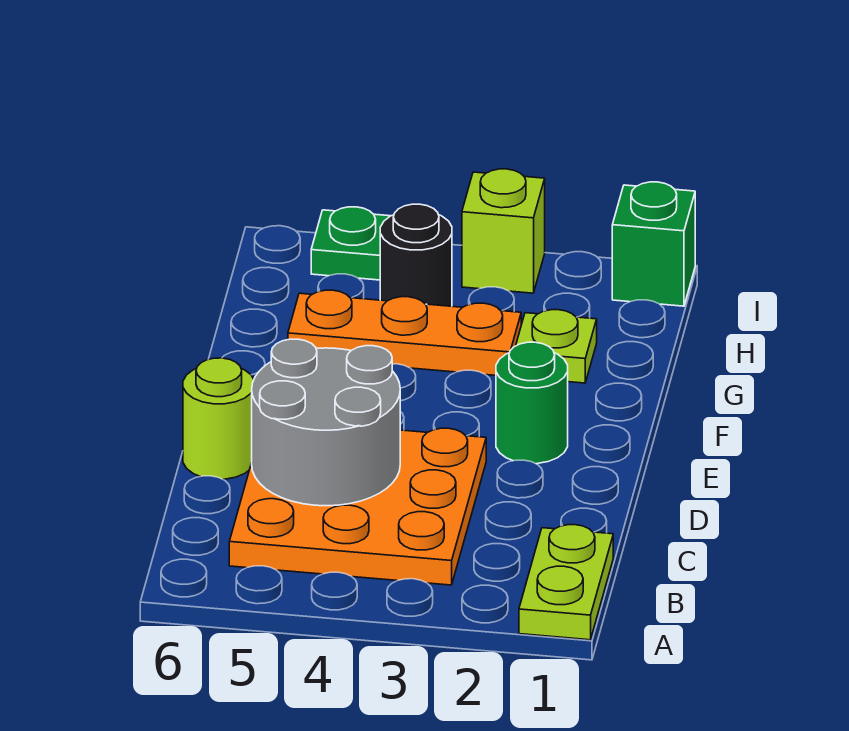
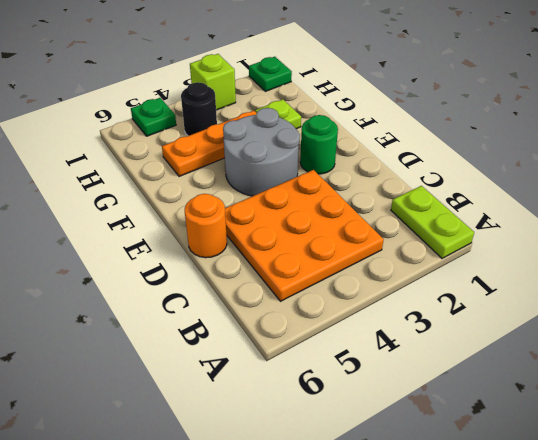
grey round brick C4:D5 level 2 -> grey round brick E3:F4 level 1
lime round brick D6 level 1 -> orange round brick D6 level 1
green brick I1 level 1 -> green plate I1 level 1

